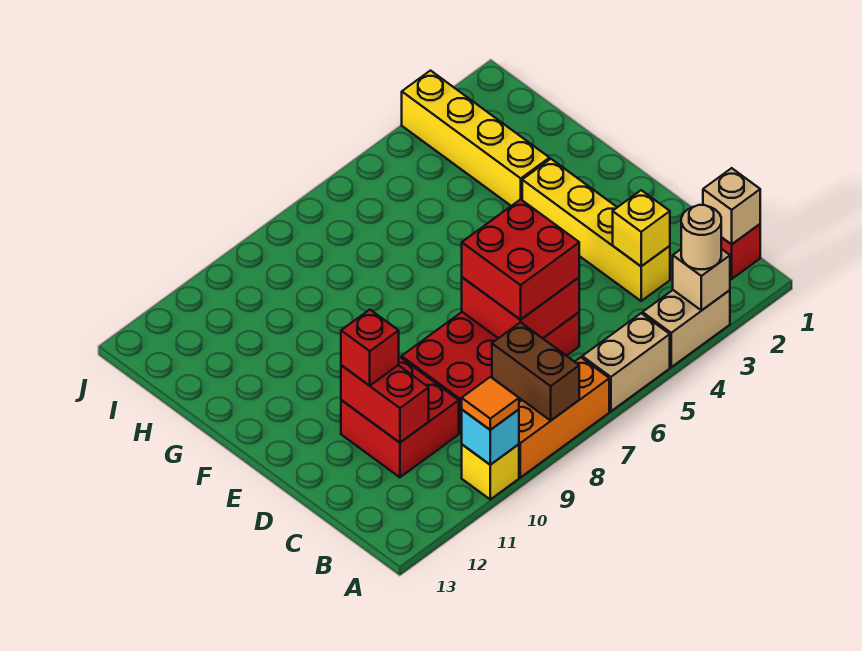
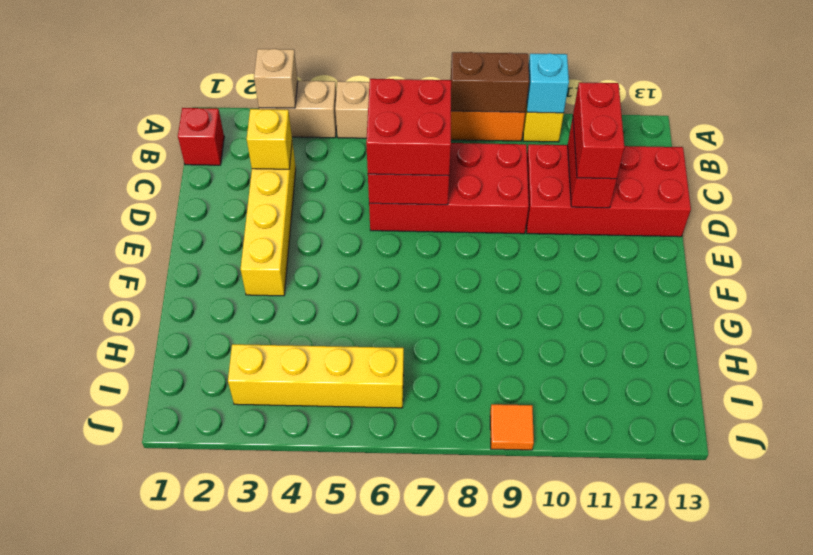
tan round brick A3 level 3 -> none
brown brick A8:B8 level 2 -> brown brick A8:A9 level 2
orange tile A10 level 3 -> orange tile J9 level 1
tan brick B1 level 2 -> none
red brick C10:D11 level 1 -> red brick C10:D13 level 1
red brick D11 level 3 -> red brick C11:D11 level 3
yellow brick G3:J3 level 1 -> yellow brick I3:I6 level 1

